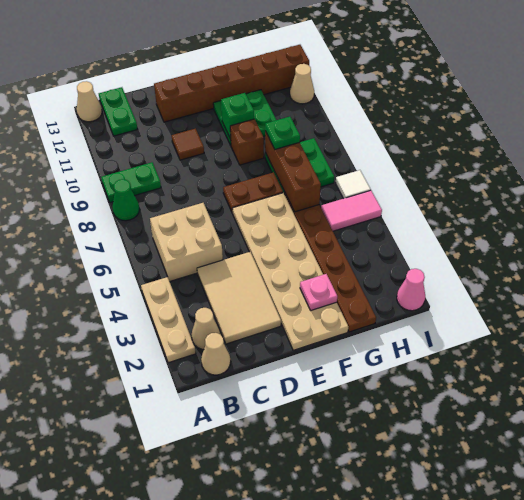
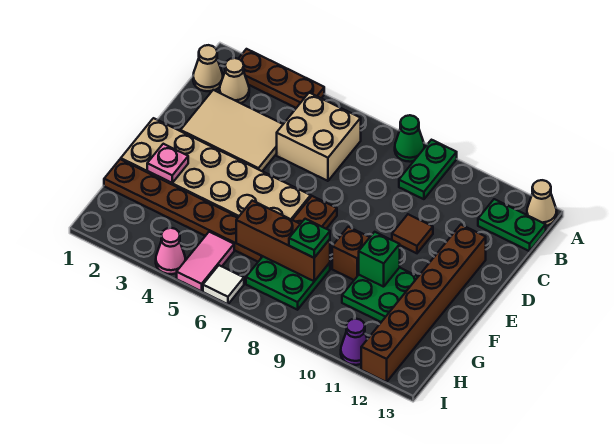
tan plate A2:A4 level 1 -> brown plate A2:A4 level 1
pink cone I1 level 1 -> pink cone I4 level 1
tan cone I11 level 1 -> purple cone I11 level 1

